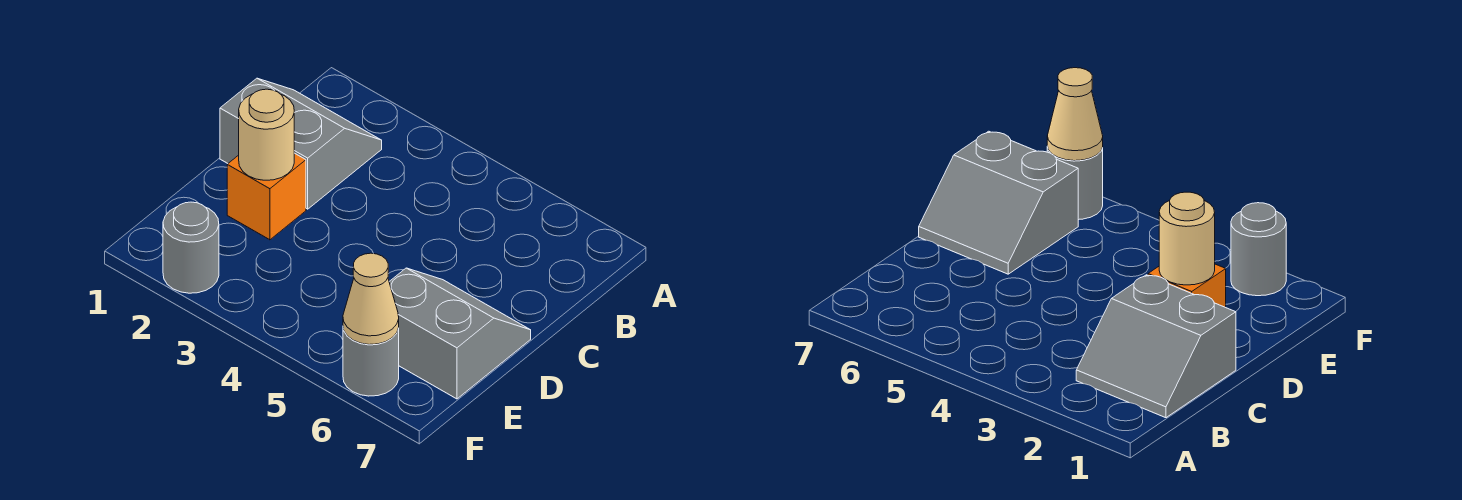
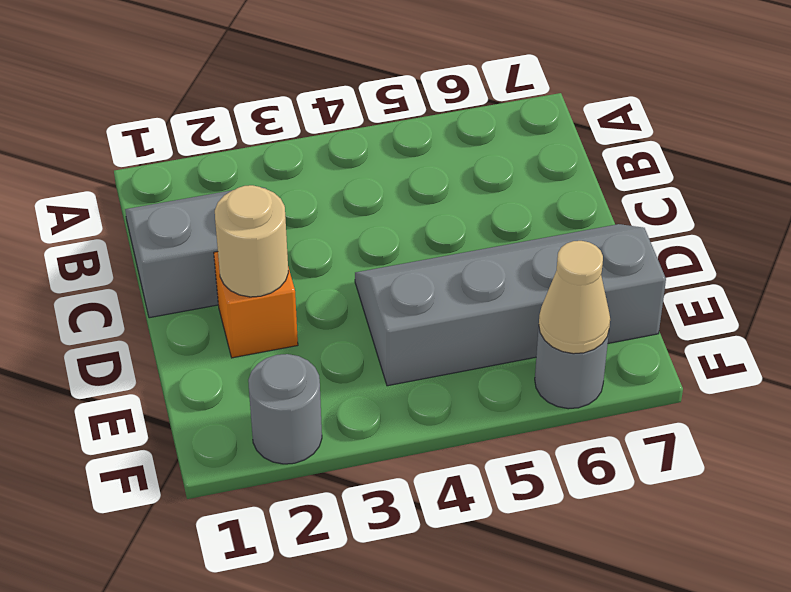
grey slope D6:E7 level 1 top E -> grey slope D4:E7 level 1 top E

